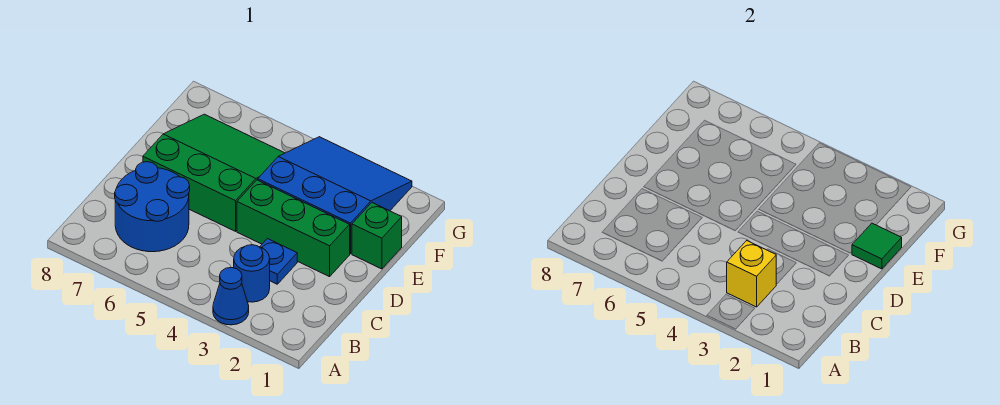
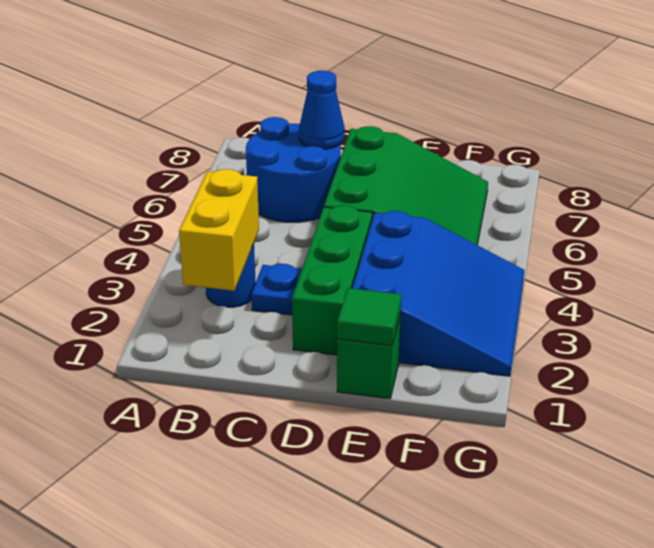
blue cone A3 level 1 -> blue cone C7 level 2
yellow brick B3 level 2 -> yellow brick B2:B3 level 2

